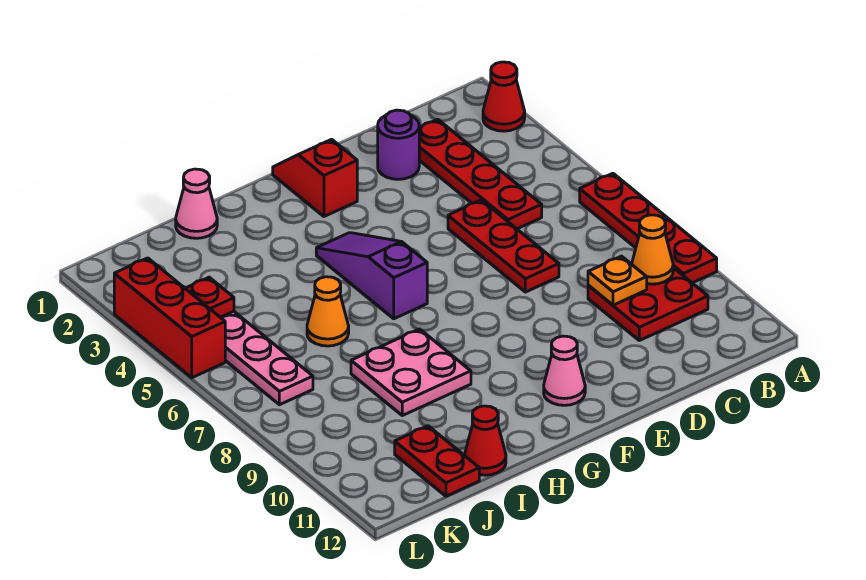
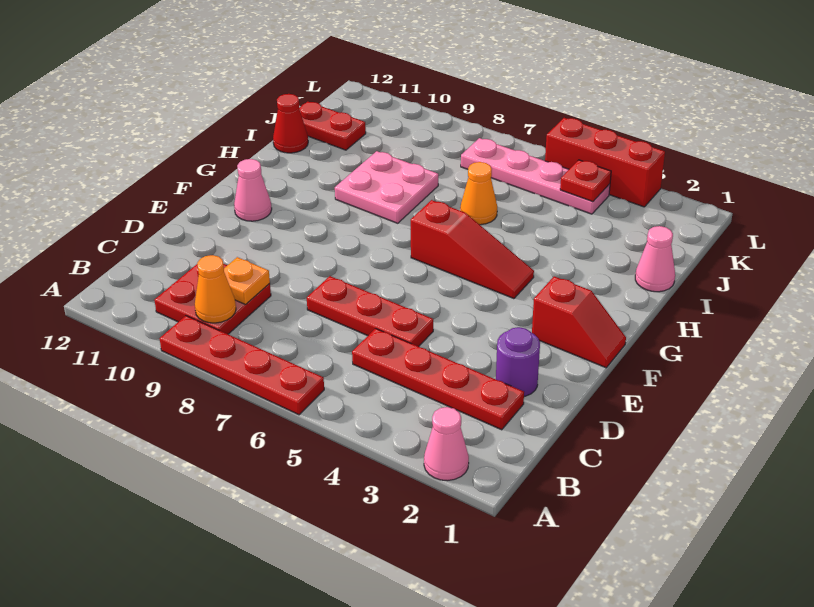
red cone A2 level 1 -> pink cone A2 level 1
purple slope G4:G6 level 1 top 6 -> red slope G4:G6 level 1 top 6

